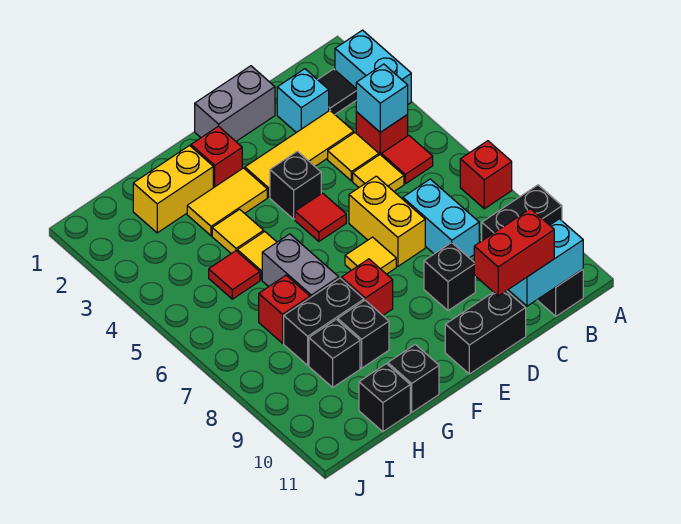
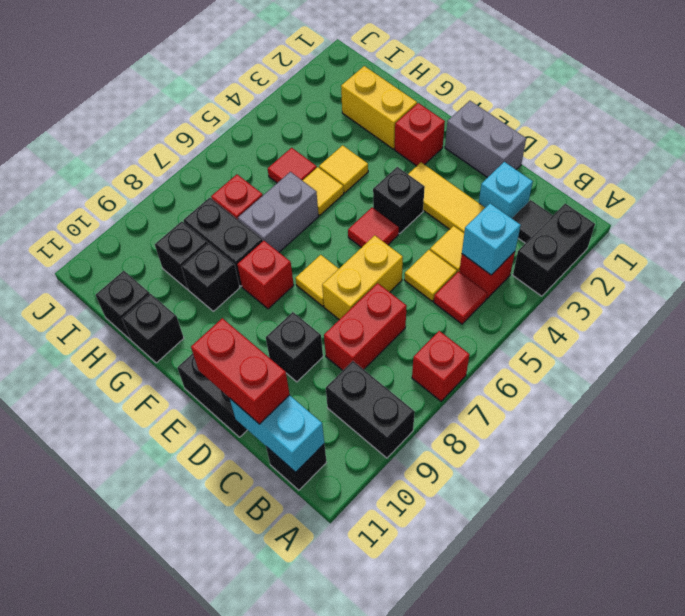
cyan brick A2:A3 level 1 -> black brick A2:A3 level 1
cyan brick C7:C8 level 1 -> red brick C7:C8 level 1
yellow tile F3:G3 level 1 -> none

